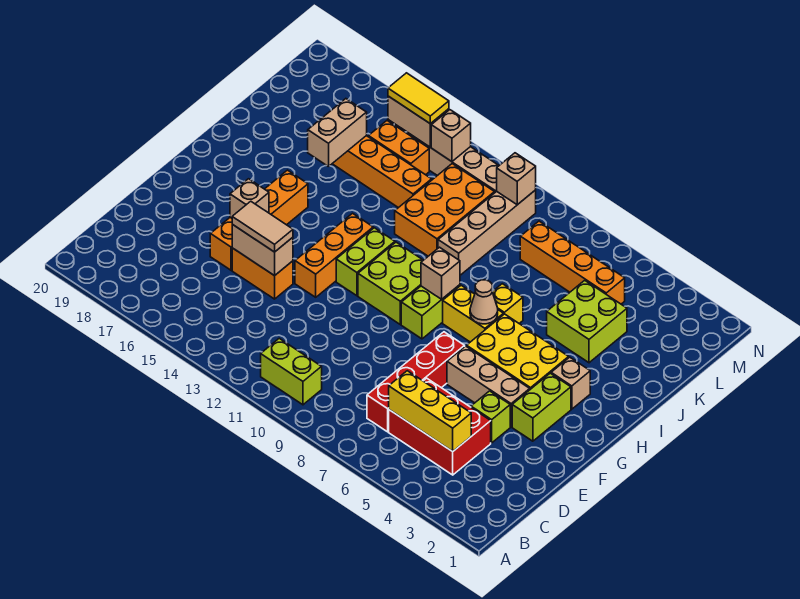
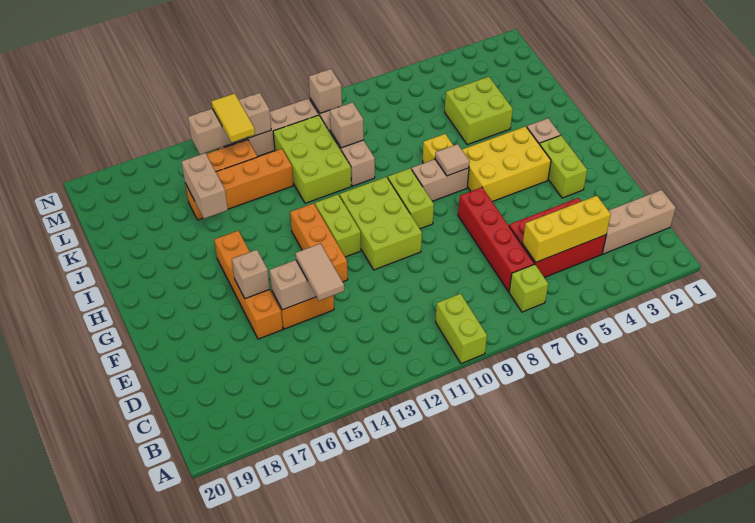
lime brick B10:B11 level 1 -> lime brick A10:B10 level 1
lime brick E4 level 1 -> lime brick B7 level 1
tan tile E14:E15 level 3 -> tan tile D14:E14 level 3
tan brick F4:F6 level 1 -> tan brick C1:C3 level 1
lime brick G10:H11 level 1 -> lime brick F10:H11 level 1
yellow brick H7:H8 level 1 -> tan brick H7:H8 level 1
tan cone H7 level 2 -> tan tile H7 level 2
tan brick H9 level 2 -> tan brick K10 level 2
orange brick J11:L12 level 1 -> lime brick J11:L12 level 1
orange brick L5:L8 level 1 -> none
yellow tile M14:M15 level 3 -> yellow tile L14:M14 level 3

